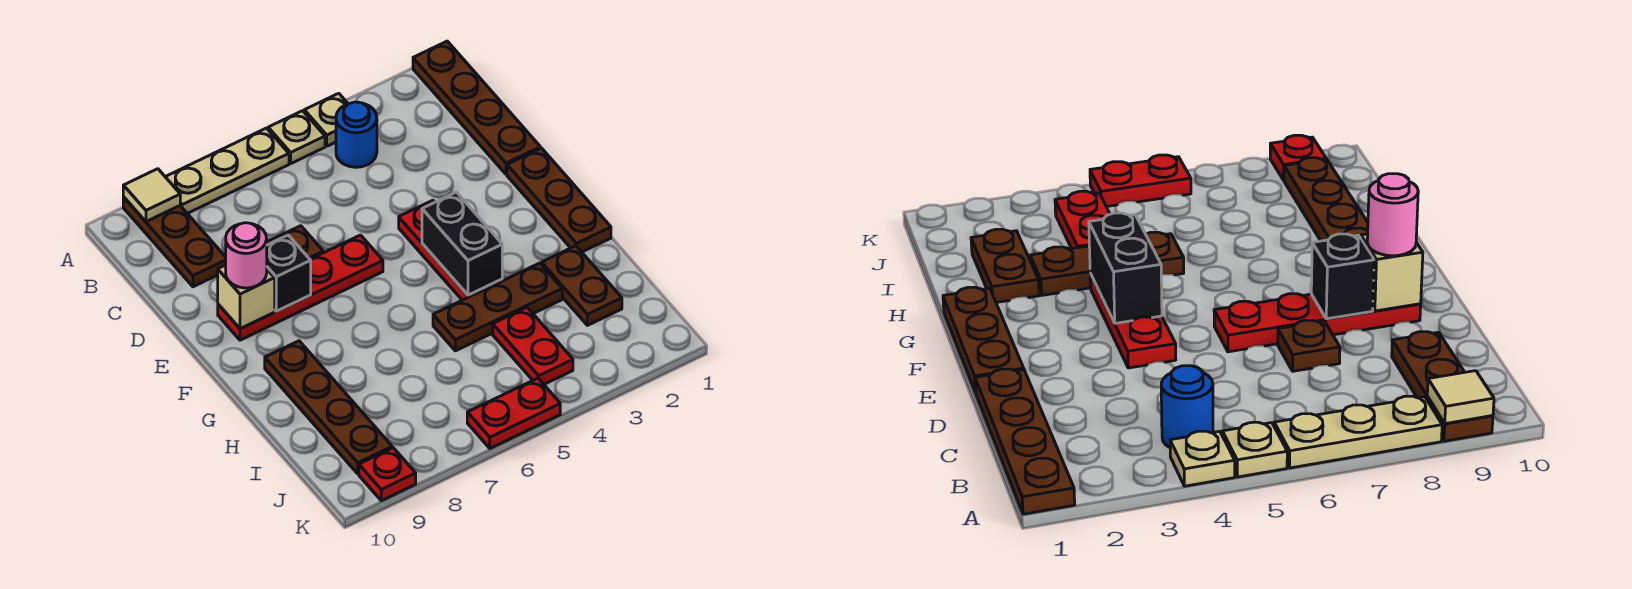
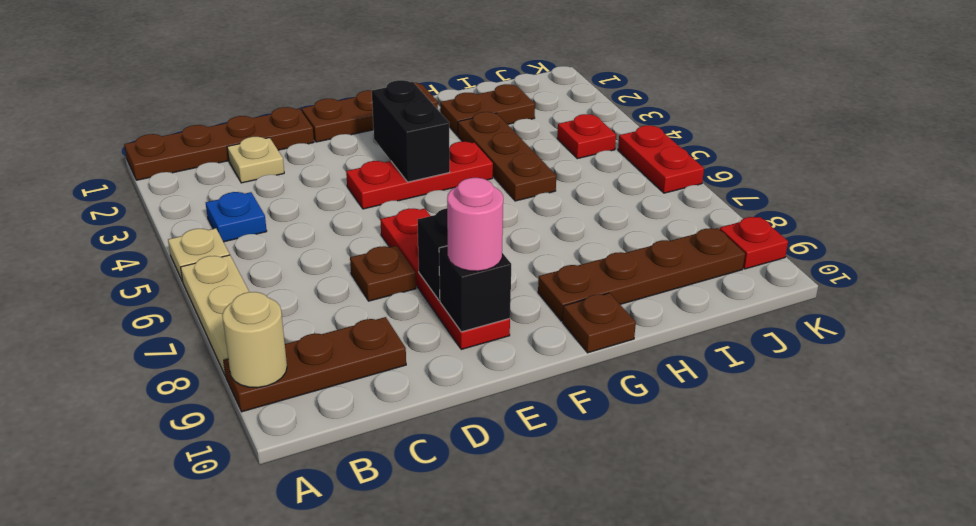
tan plate A4 level 1 -> tan plate C2 level 1
tan tile A9 level 2 -> tan round brick A9 level 2
blue round brick B4 level 1 -> blue plate B4 level 1
tan brick E9 level 2 -> black brick E9 level 2
black brick F4:G4 level 2 -> black brick F3:F4 level 2
none -> brown plate G10 level 1
red plate I4:J4 level 1 -> red plate J4 level 1

